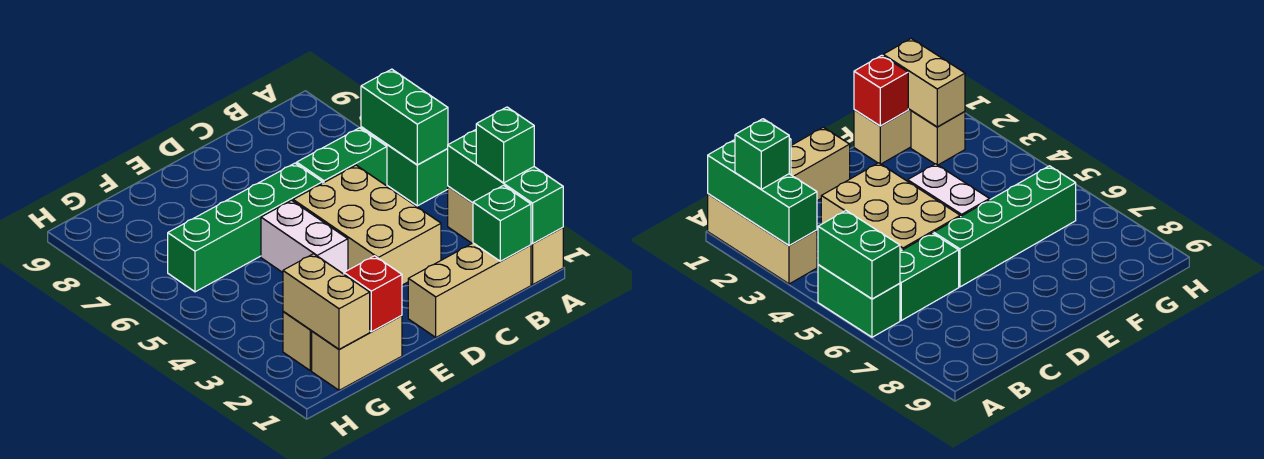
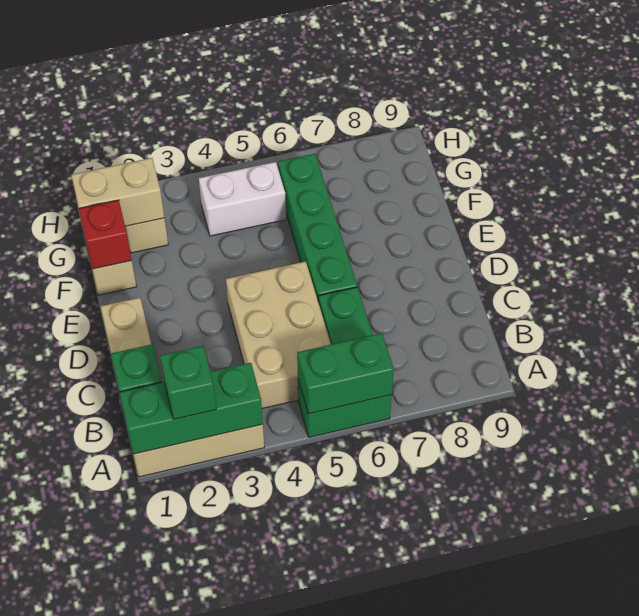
tan brick C3:D5 level 1 -> tan brick B4:D5 level 1
white brick E4:E5 level 1 -> white brick G4:G5 level 1

